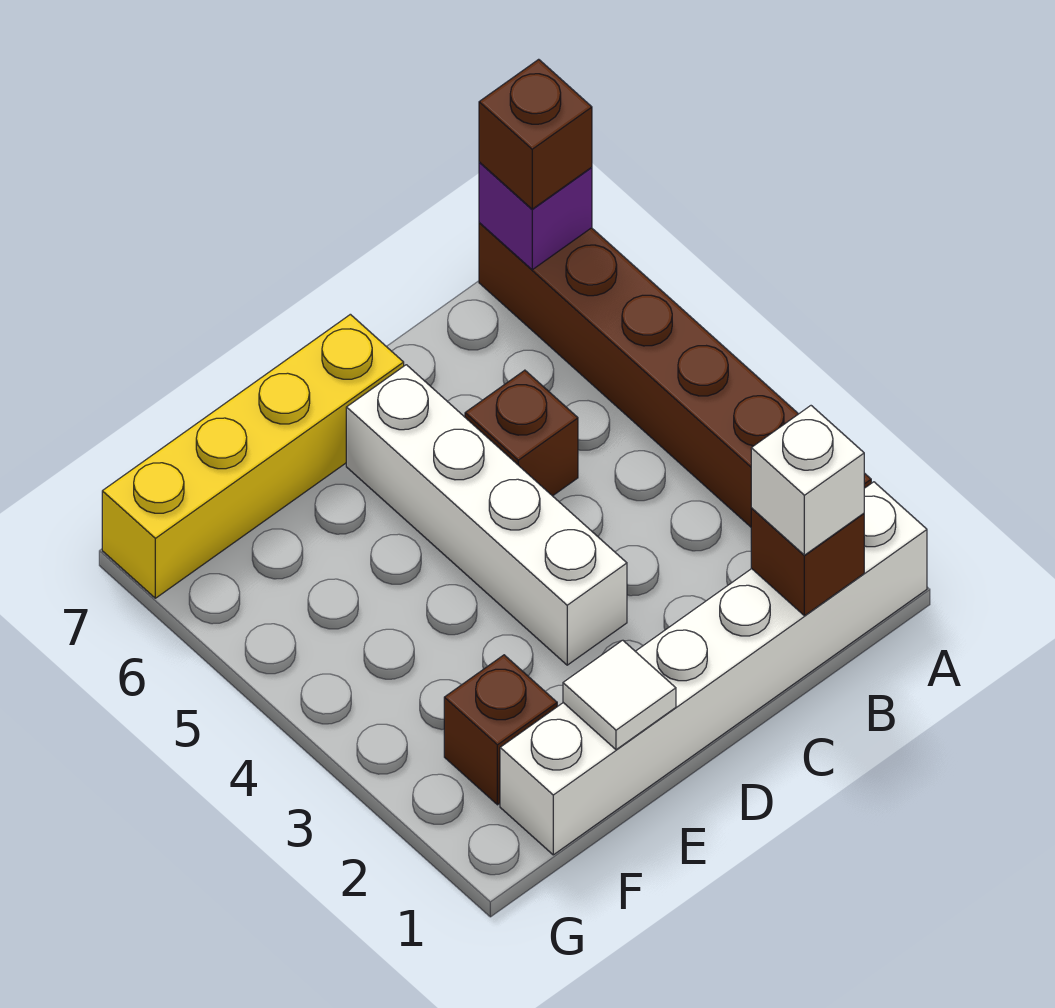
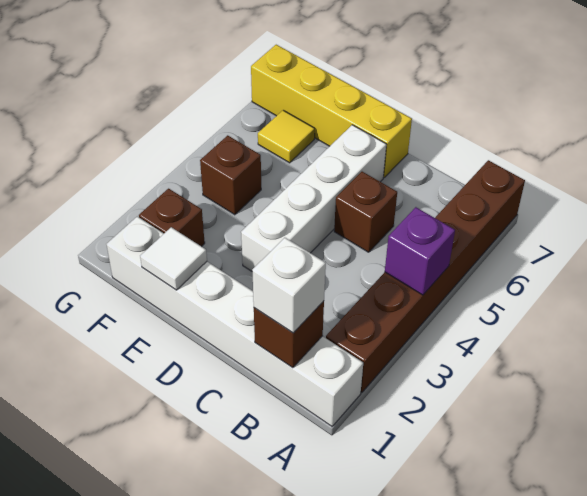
purple brick A7 level 2 -> purple brick A4 level 2
brown brick A7 level 3 -> brown brick F4 level 1
none -> yellow tile F6 level 1

